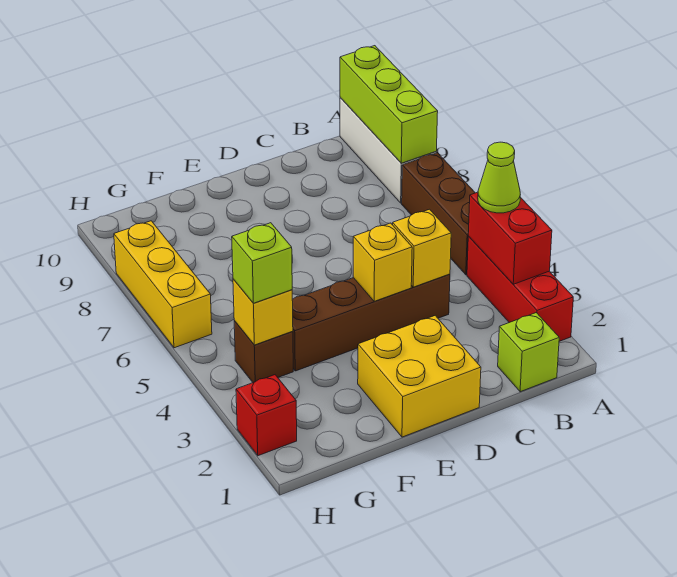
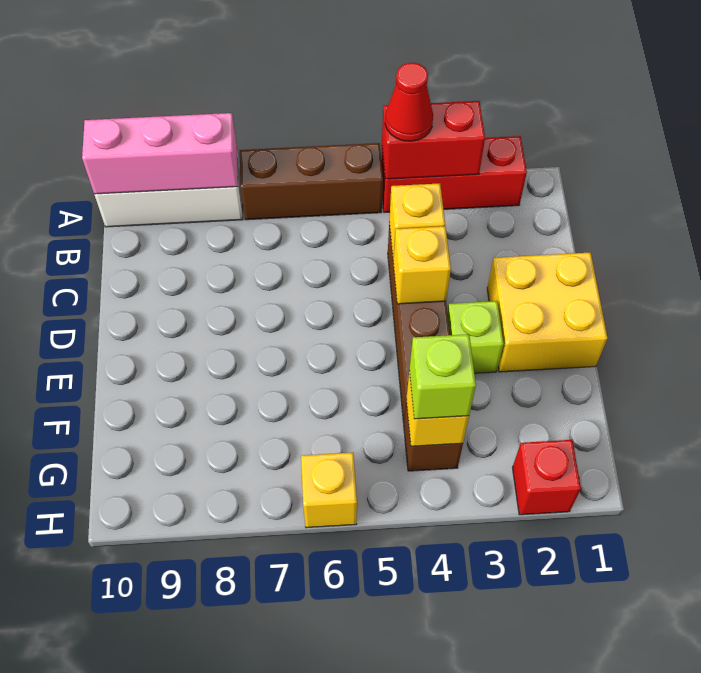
lime cone A4 level 3 -> red cone A4 level 3
lime brick A8:A10 level 2 -> pink brick A8:A10 level 2
lime brick B1 level 1 -> lime brick E3 level 1
yellow brick H6:H8 level 1 -> yellow brick H6 level 1

